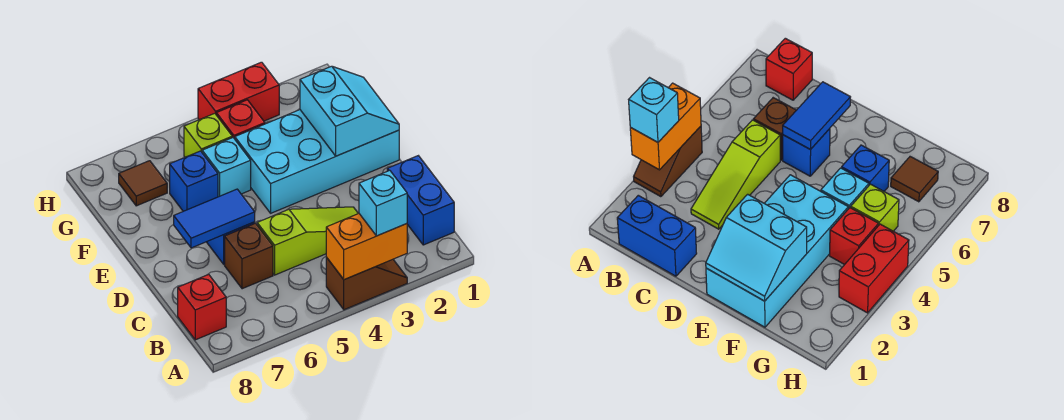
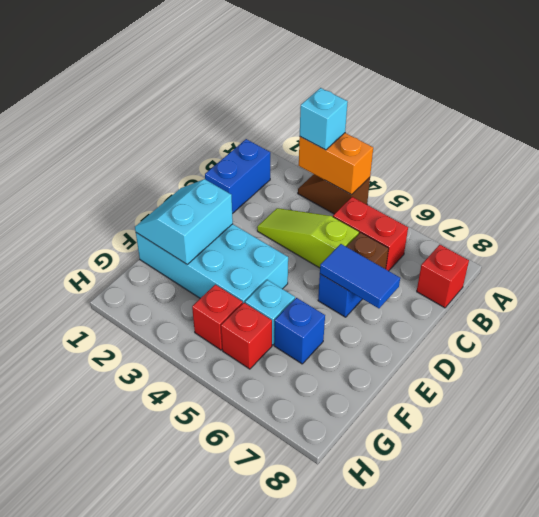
lime brick G5 level 1 -> red brick G5 level 1
brown tile G7 level 1 -> none
red brick H3:H4 level 1 -> red brick B5:B6 level 1

